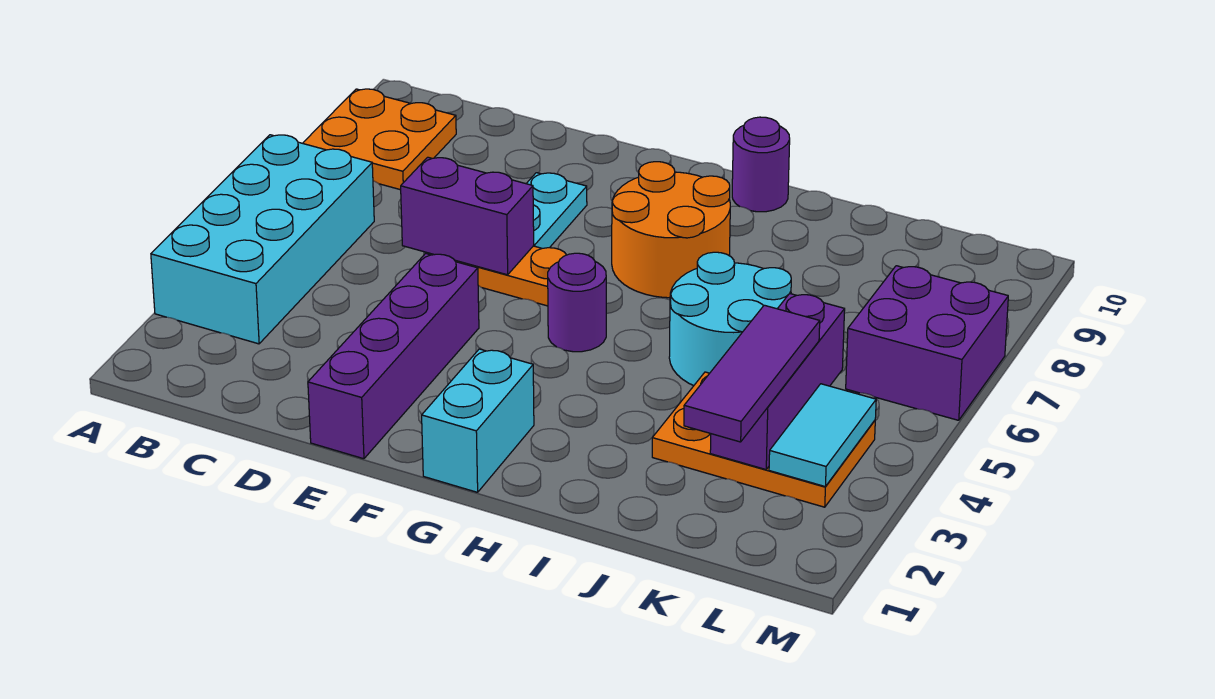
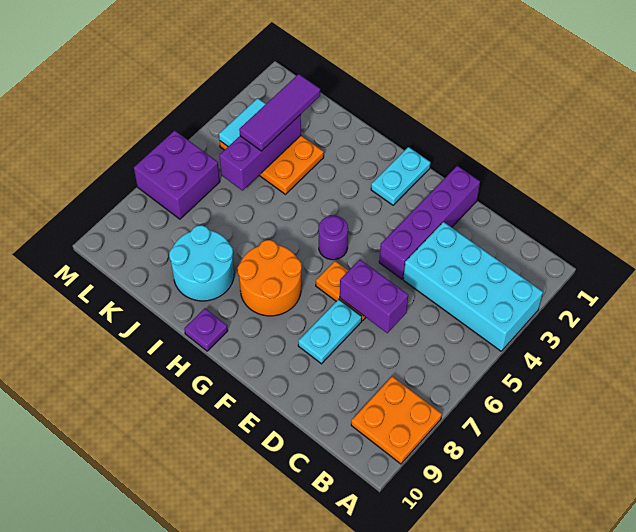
cyan brick A3:B6 level 1 -> cyan brick A3:D4 level 1
cyan brick G1:G2 level 1 -> cyan plate G1:G2 level 1
purple round brick H10 level 1 -> purple plate H10 level 1
cyan round brick I5:J6 level 1 -> cyan round brick I8:J9 level 1

